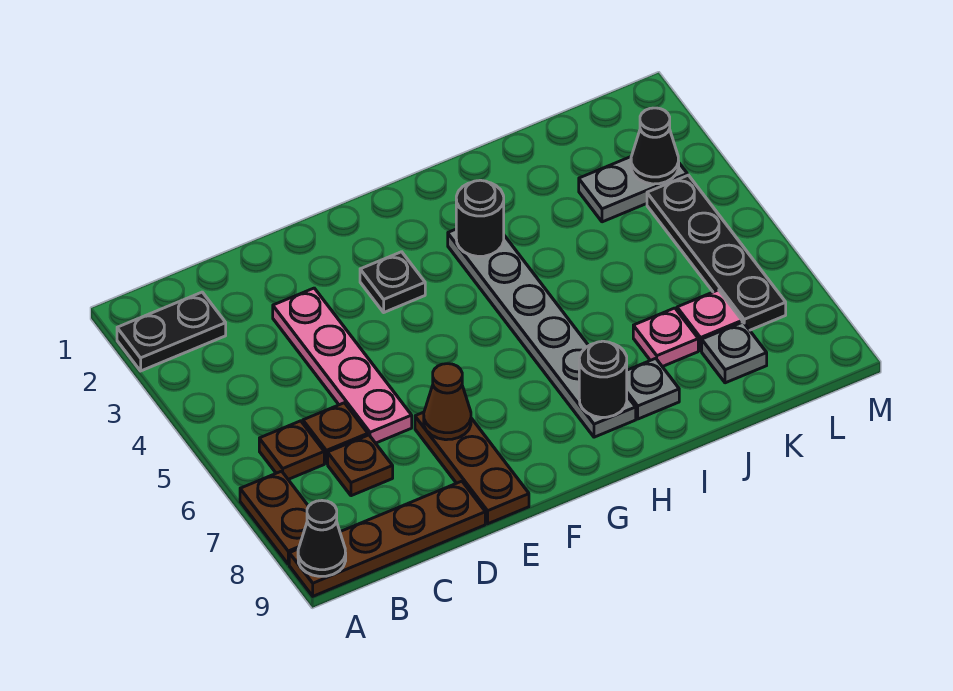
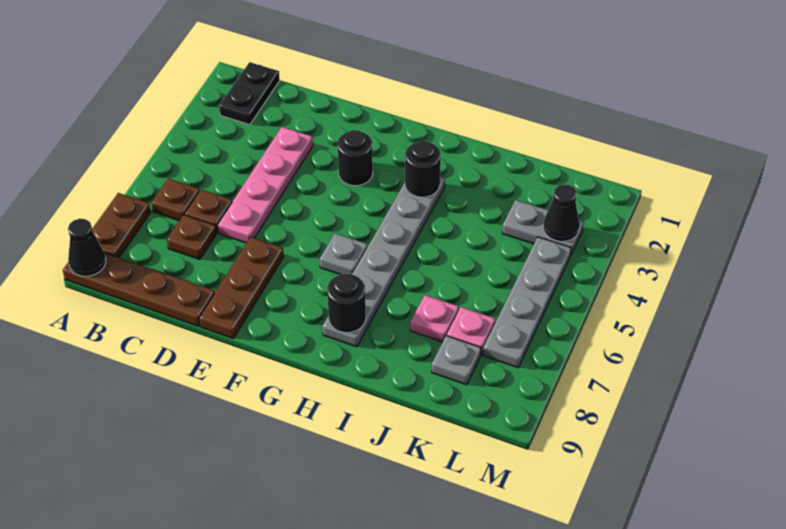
black plate A2:B2 level 1 -> black plate B1:B2 level 1
brown cone E7 level 2 -> none
black plate F3 level 1 -> black round brick F3 level 1
grey plate I8 level 1 -> grey plate G6 level 1
black plate L4:L7 level 1 -> grey plate L4:L7 level 1

